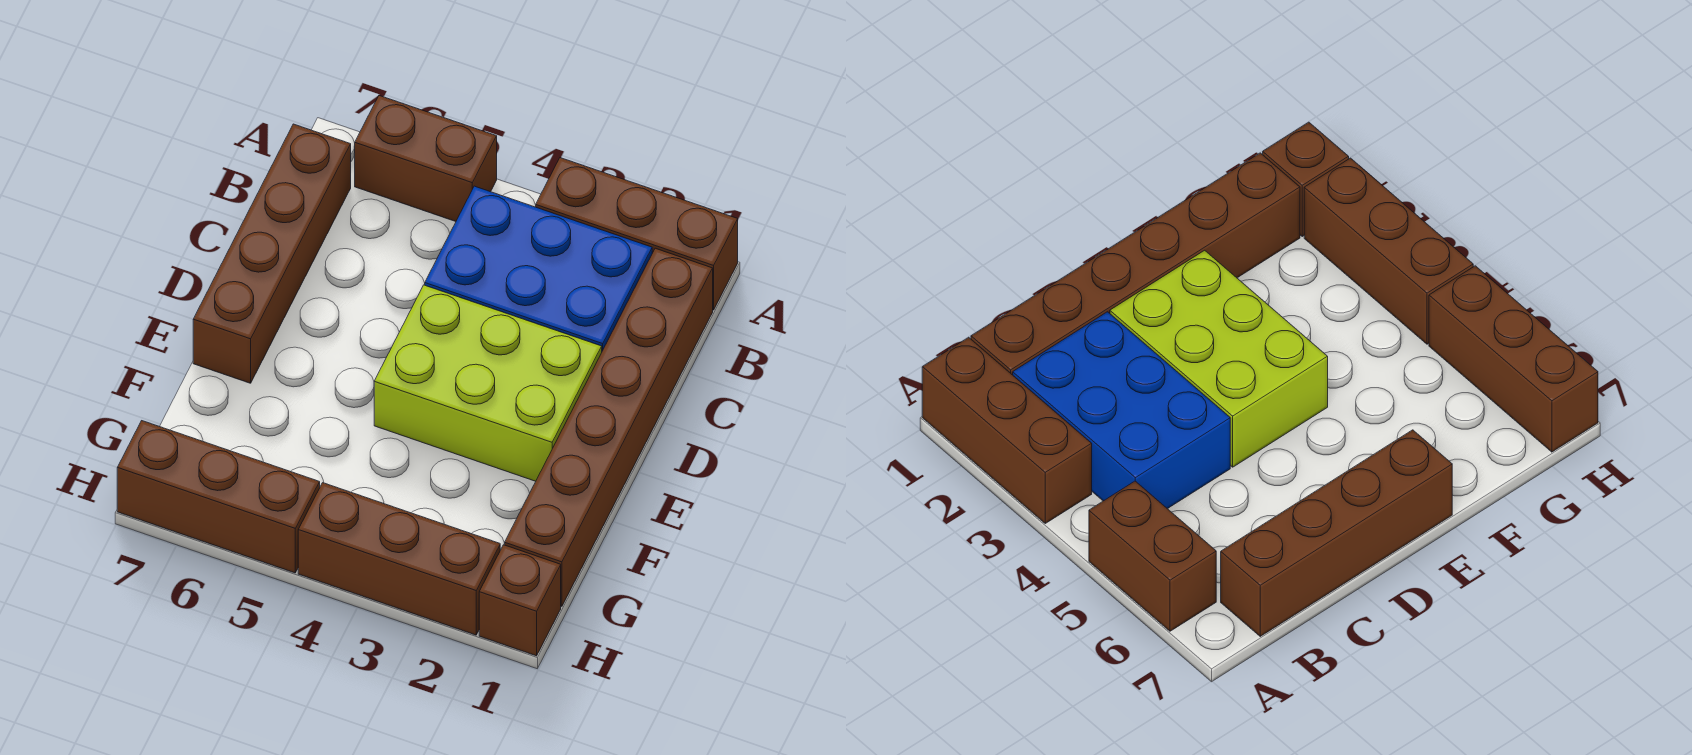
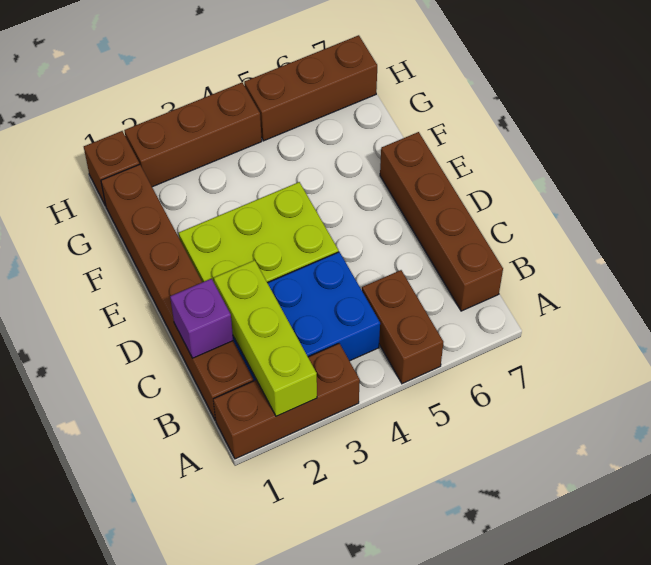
none -> lime brick A2:C2 level 2
brown brick A5:A6 level 1 -> brown brick A5:B5 level 1
none -> purple brick C1 level 2

